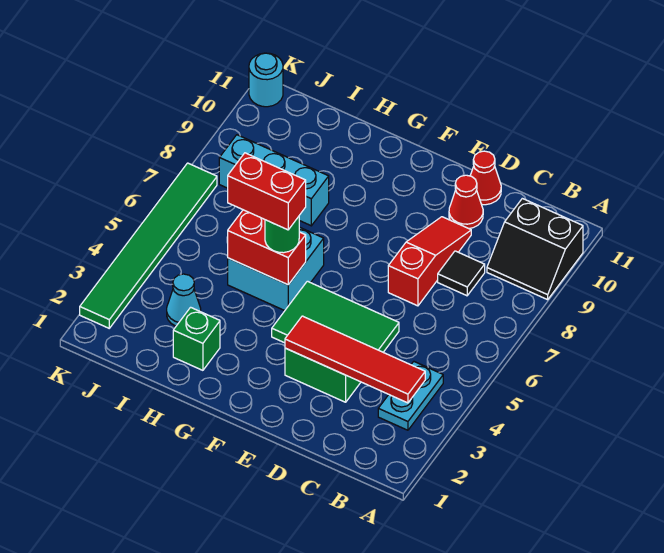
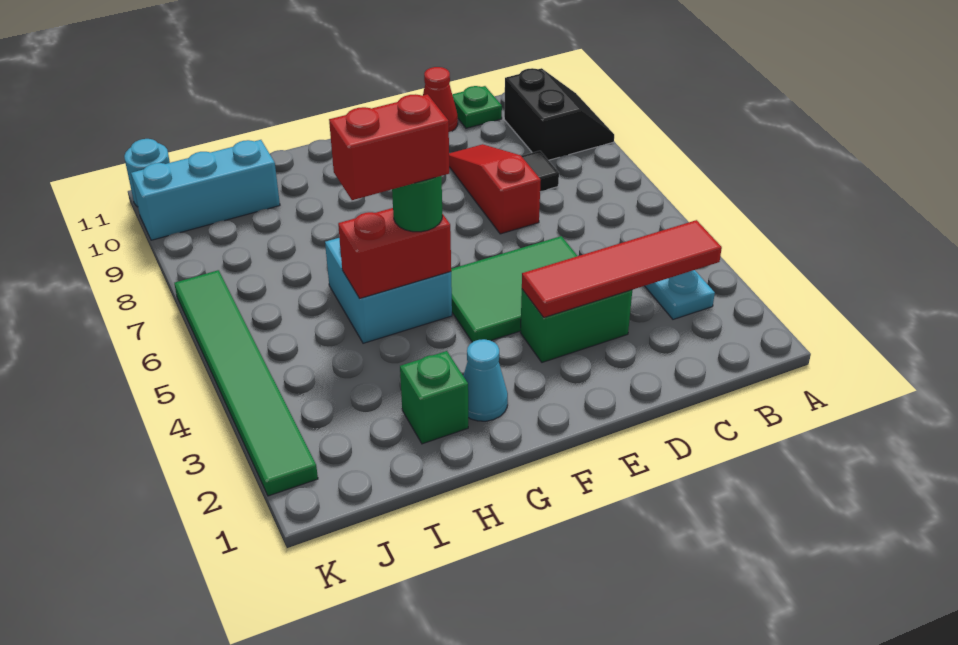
black slope A9:B10 level 1 top 10 -> black slope A9:B10 level 1 top B
none -> green plate C11 level 1
red cone D10 level 1 -> none
cyan brick H8:J8 level 1 -> cyan brick I10:K10 level 1
cyan cone I3 level 1 -> cyan cone G2 level 1

